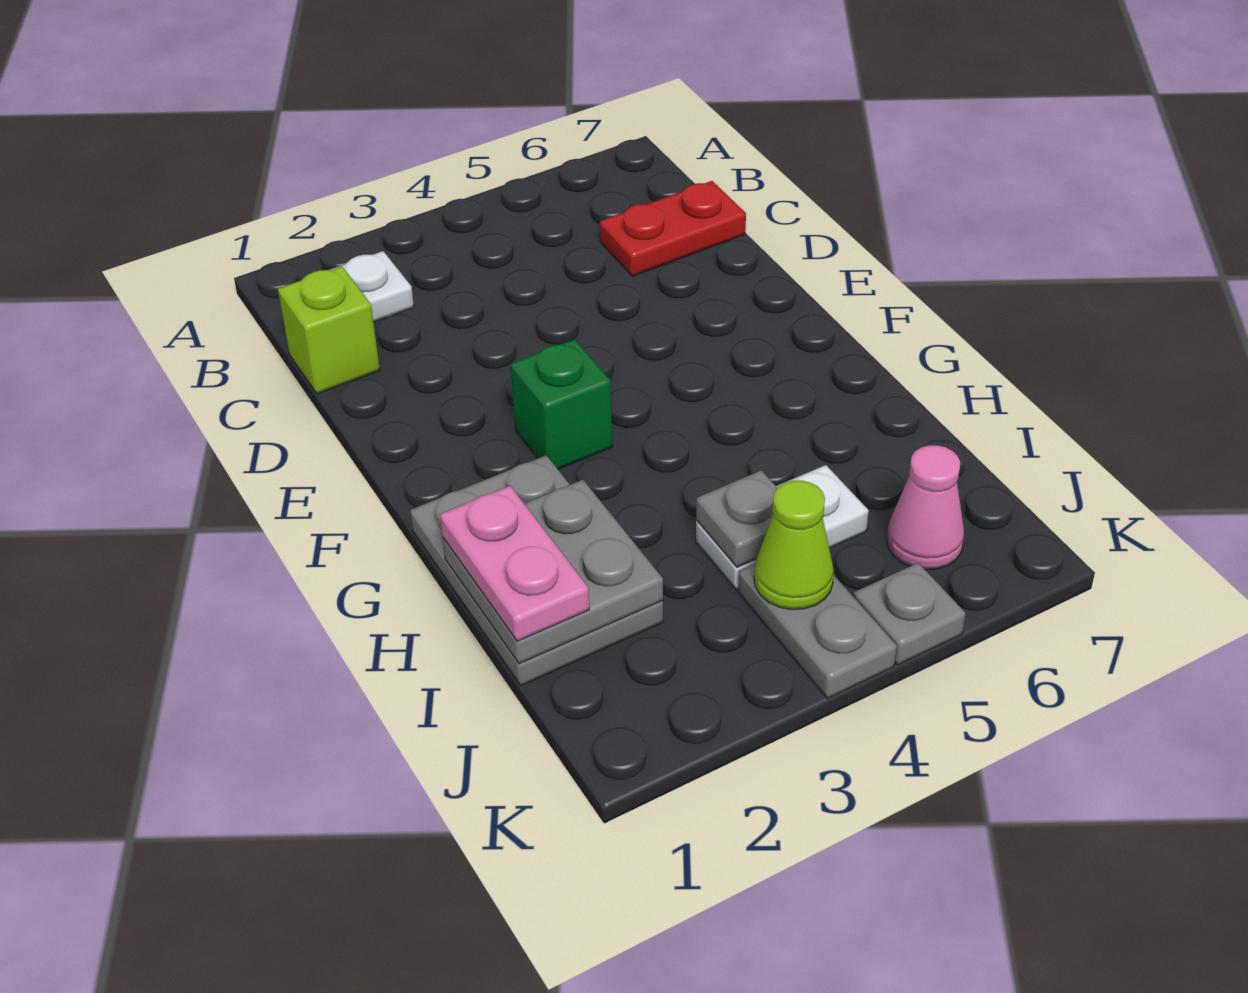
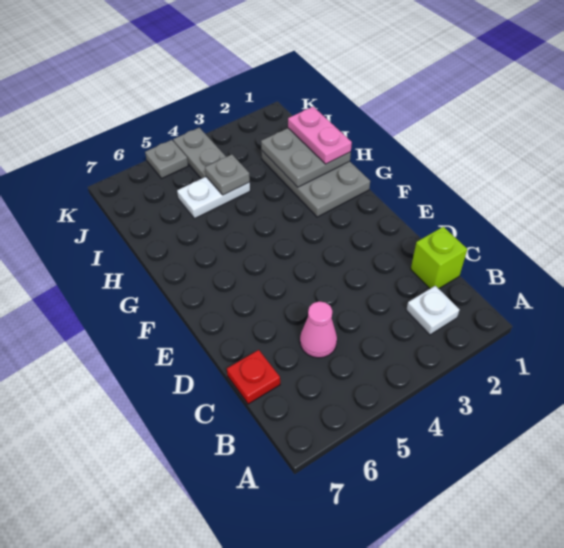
red plate C6:C7 level 1 -> red plate C7 level 1
green brick F3 level 1 -> none
lime cone J4 level 2 -> none
pink cone J6 level 1 -> pink cone C5 level 1

